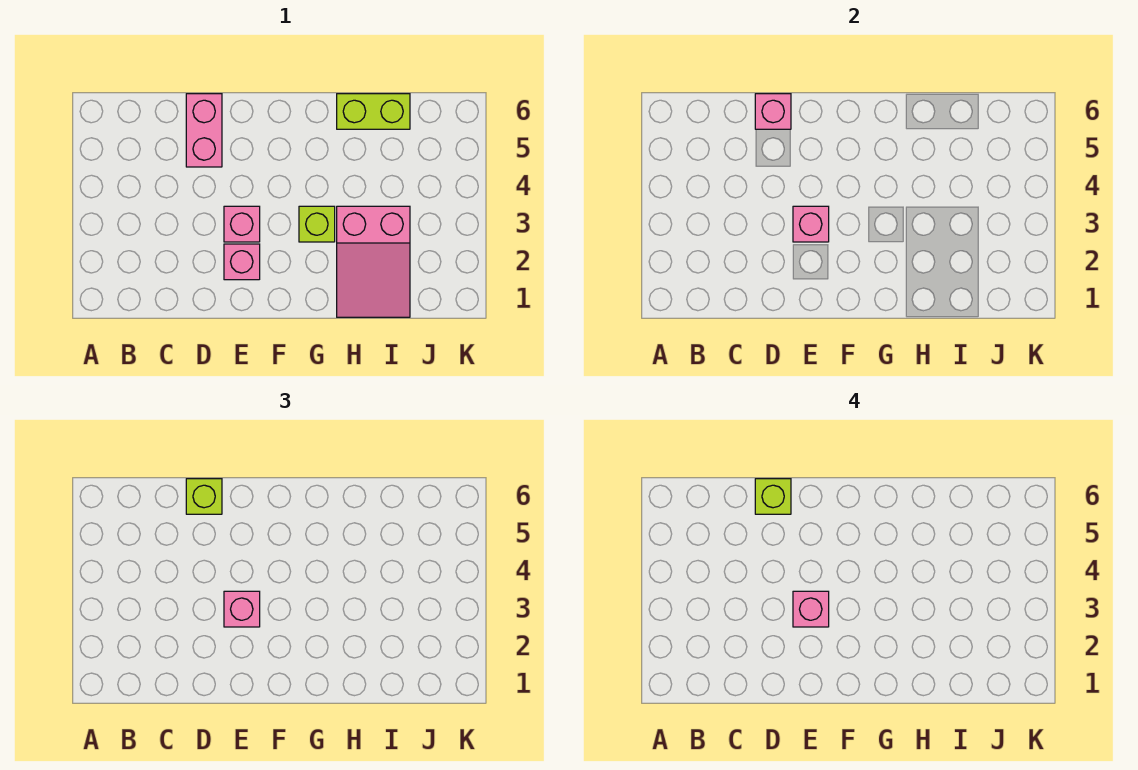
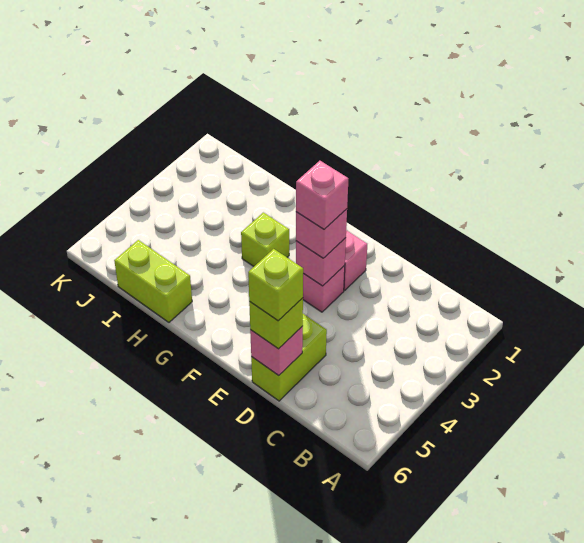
pink brick D5:D6 level 1 -> lime brick D5:D6 level 1
pink slope H1:I3 level 1 top 3 -> none

